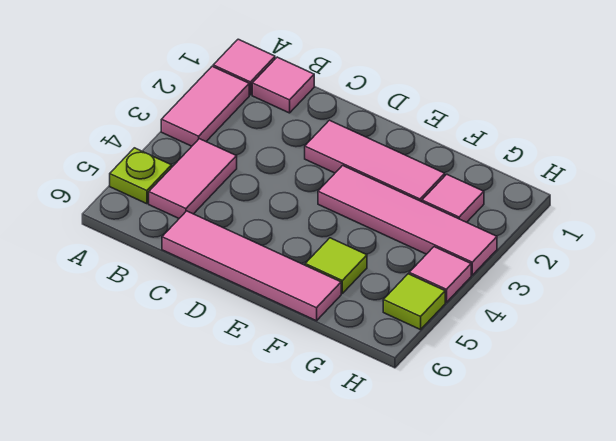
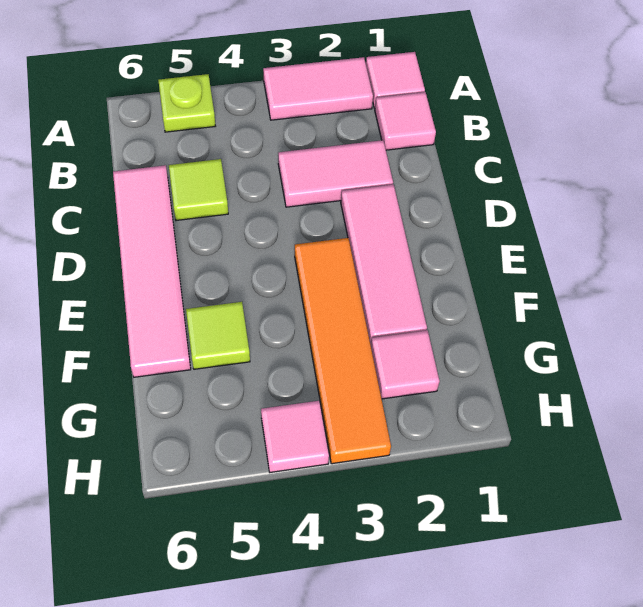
pink tile B4:B5 level 1 -> pink tile C2:C3 level 1
pink tile E3:H3 level 1 -> orange tile E3:H3 level 1
lime tile H5 level 1 -> lime tile C5 level 1

